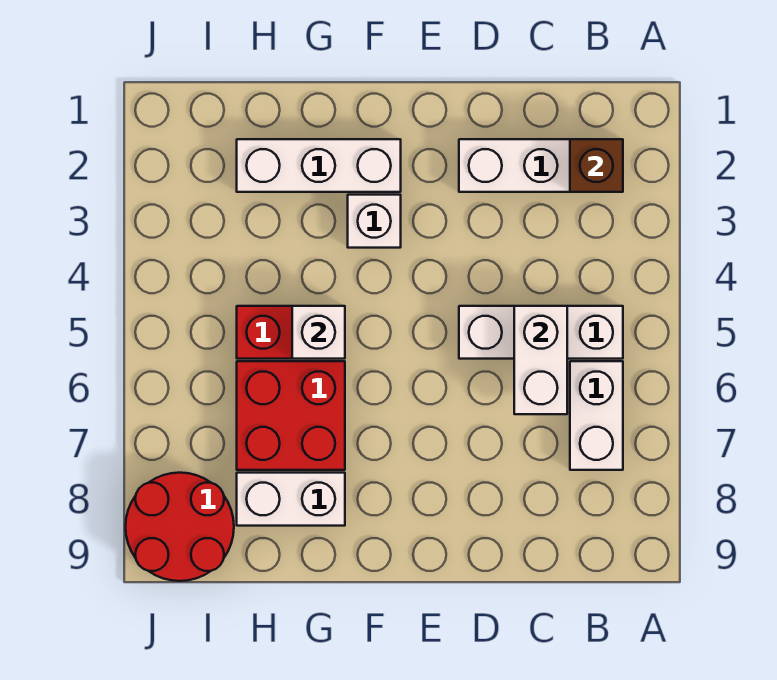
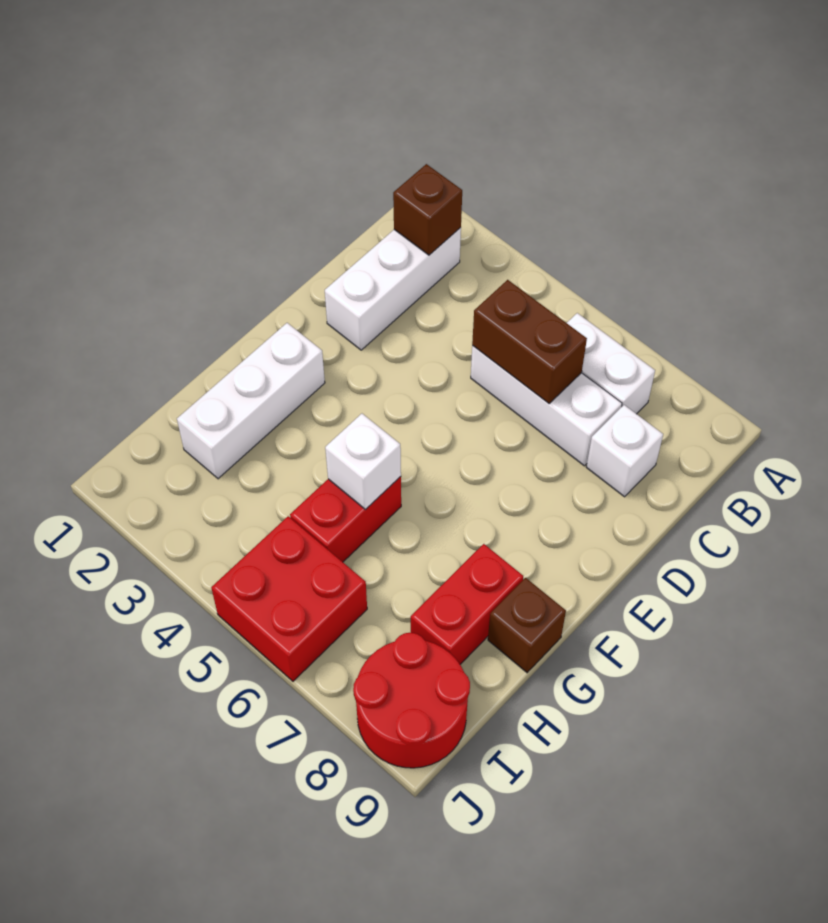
white brick B5:D5 level 1 -> white brick C5:C7 level 1
white brick C5:C6 level 2 -> brown brick C5:C6 level 2
white brick F3 level 1 -> white brick C8 level 1
red brick G6:H7 level 1 -> red brick I5:J6 level 1
white brick G8:H8 level 1 -> red brick G8:H8 level 1
none -> brown brick G9 level 1

